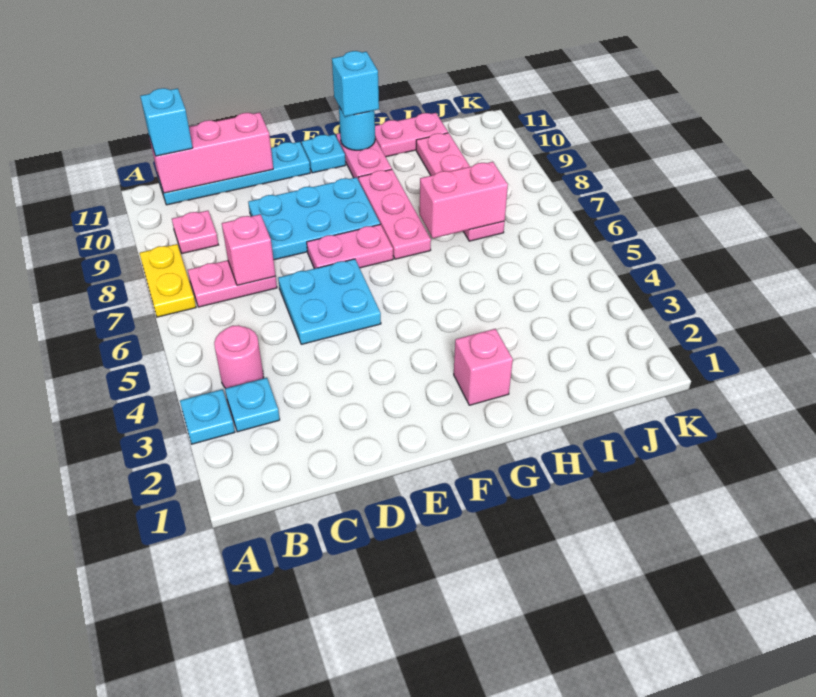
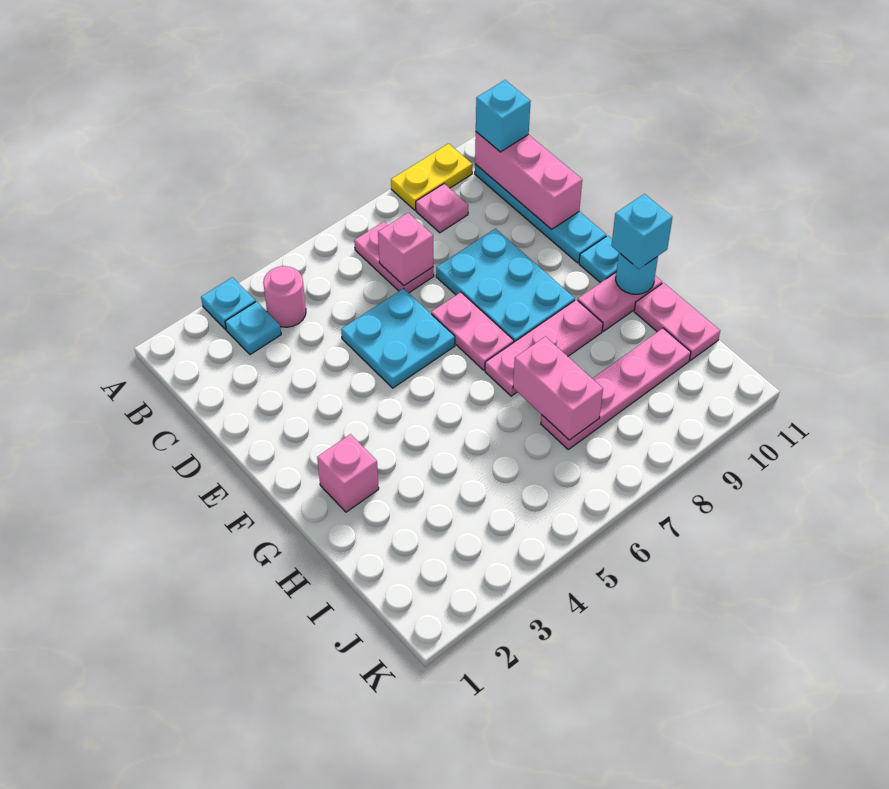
yellow plate A7:A8 level 1 -> yellow plate A9:A10 level 1

